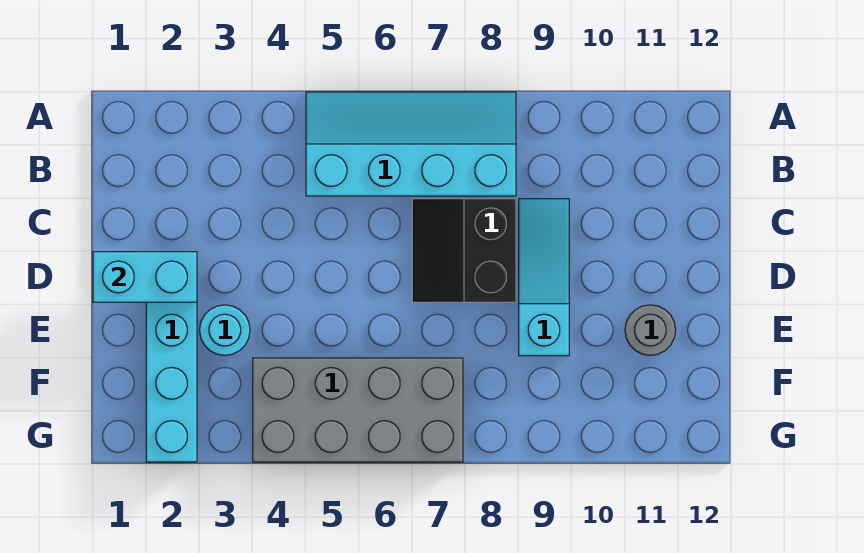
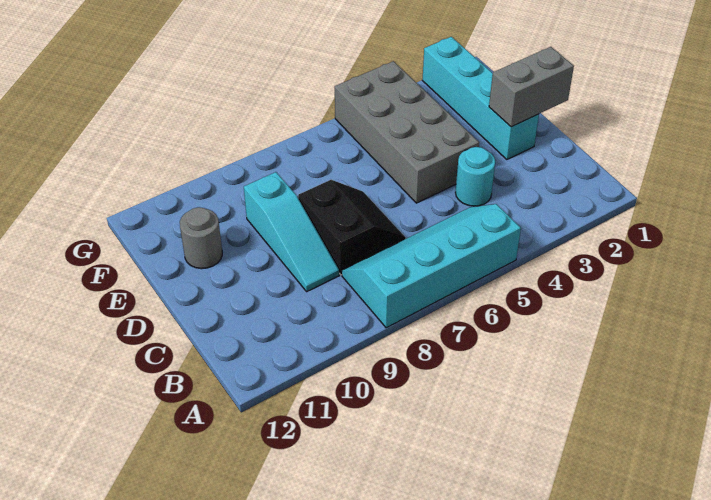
cyan slope A5:B8 level 1 top B -> cyan slope A5:B8 level 1 top A
cyan brick D1:D2 level 2 -> grey brick D1:D2 level 2
cyan round brick E3 level 1 -> cyan round brick C4 level 1
grey brick F4:G7 level 1 -> grey brick D4:G5 level 1

